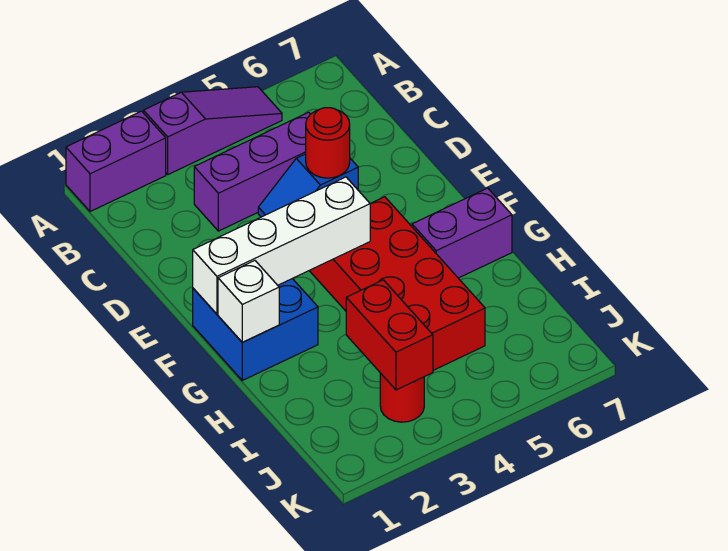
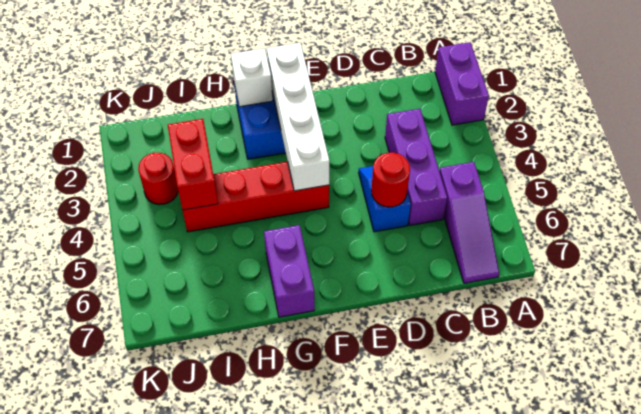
purple slope A3:A5 level 1 top 3 -> purple slope B5:B7 level 1 top 5
red brick F4:I5 level 1 -> red brick F4:I4 level 1
red brick I3:J3 level 2 -> red brick I3:I4 level 2

